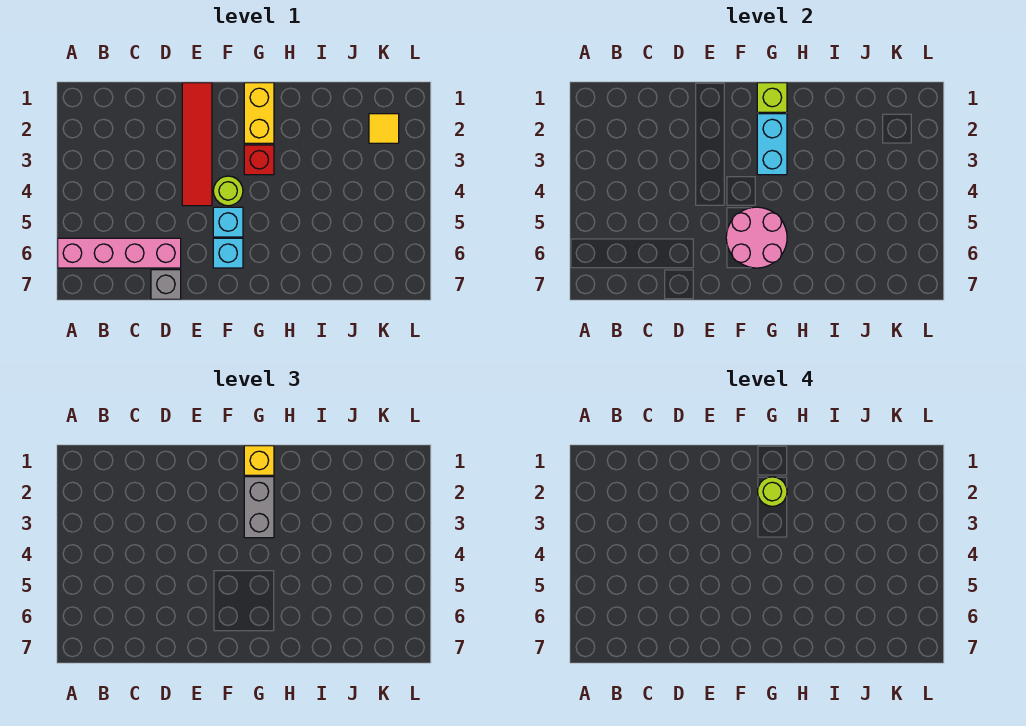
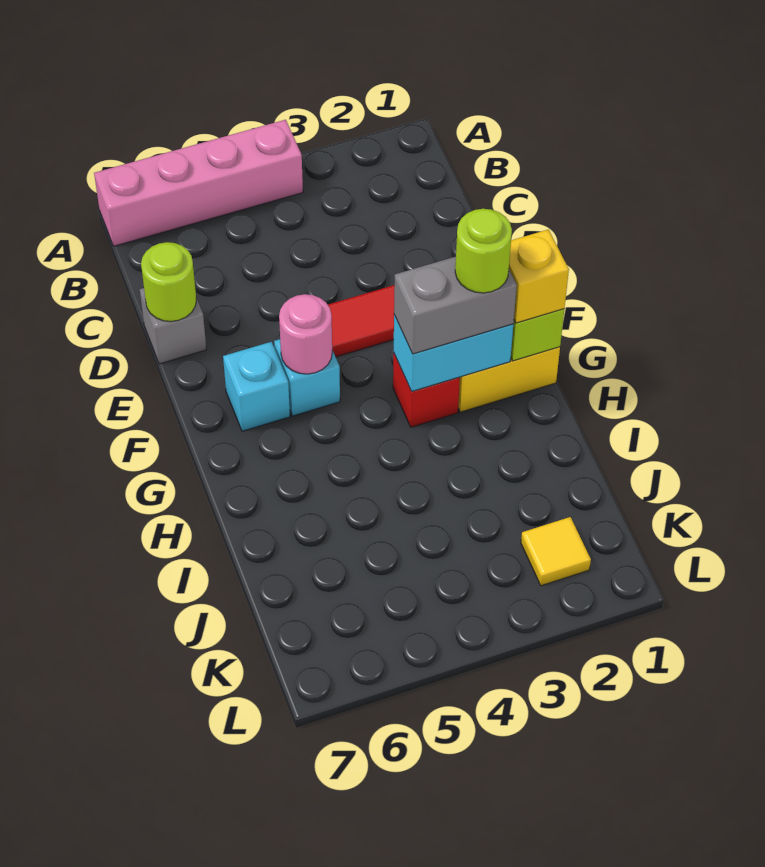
pink brick A6:D6 level 1 -> pink brick A4:A7 level 1
lime round brick F4 level 1 -> lime round brick D7 level 2
pink round brick F5:G6 level 2 -> pink round brick F5 level 2

